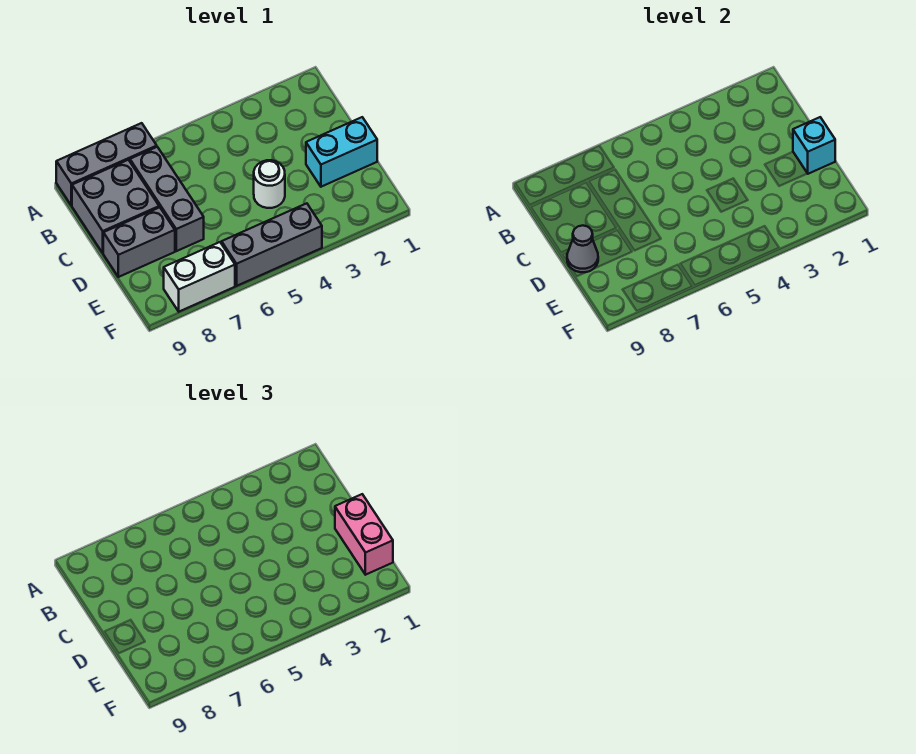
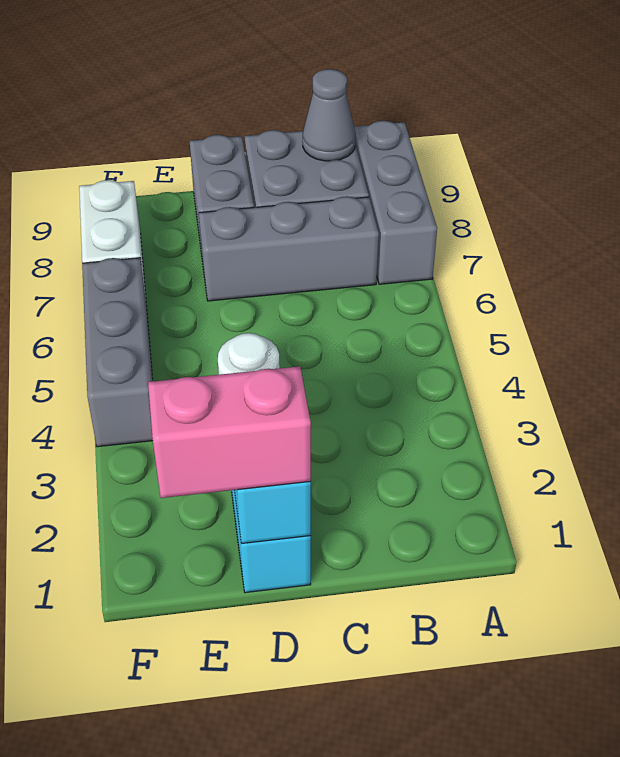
grey cone D9 level 2 -> grey cone B9 level 2

